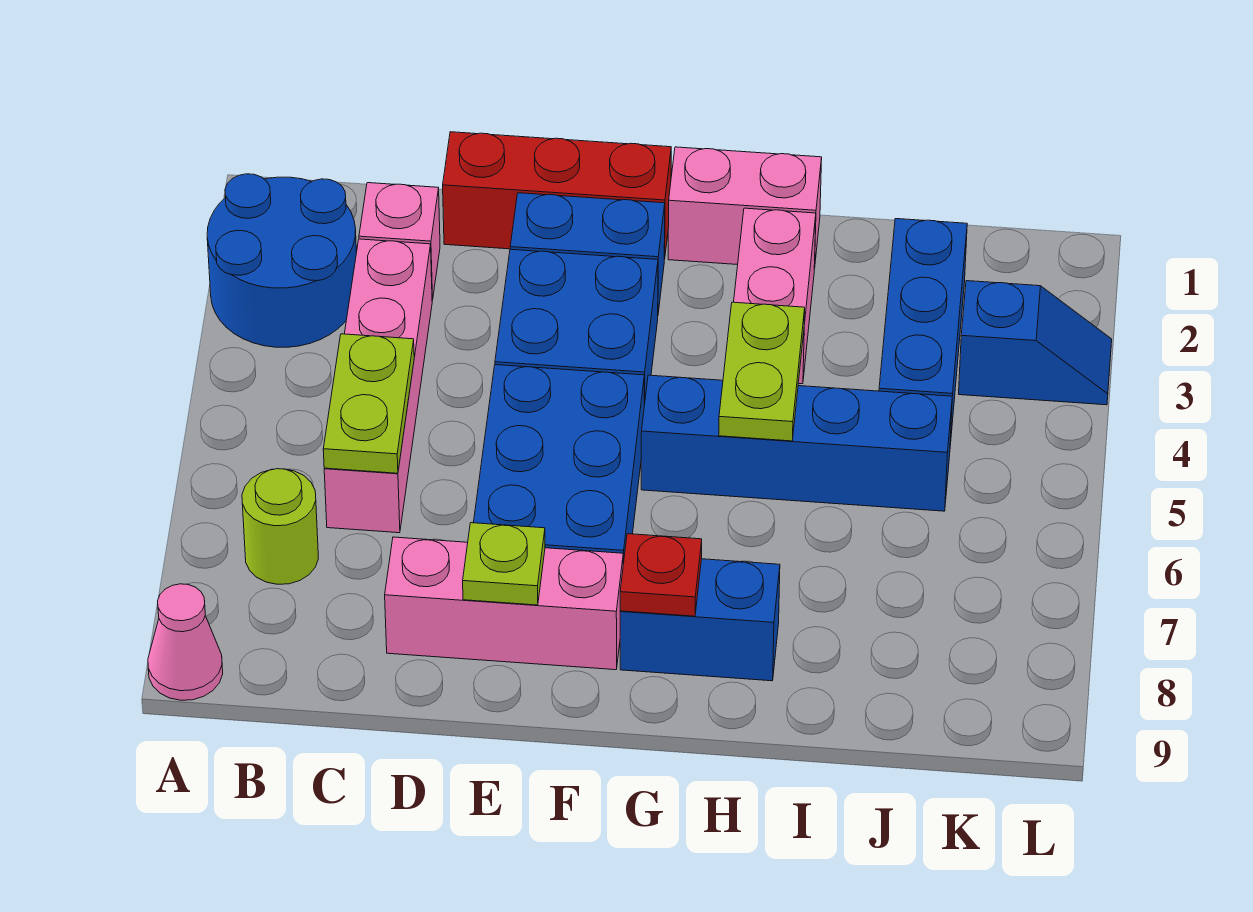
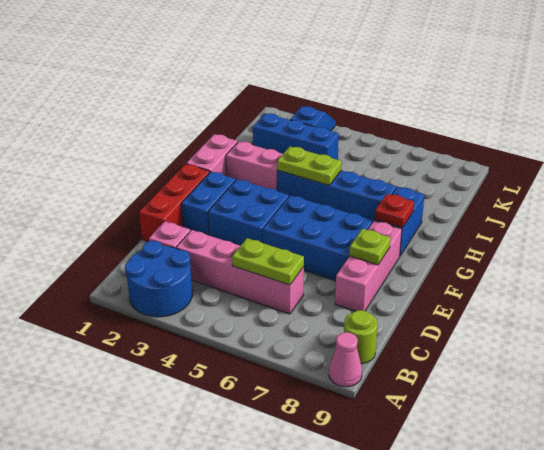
lime round brick B7 level 1 -> lime round brick B9 level 1
blue brick G5:J5 level 1 -> blue brick H4:H7 level 1

